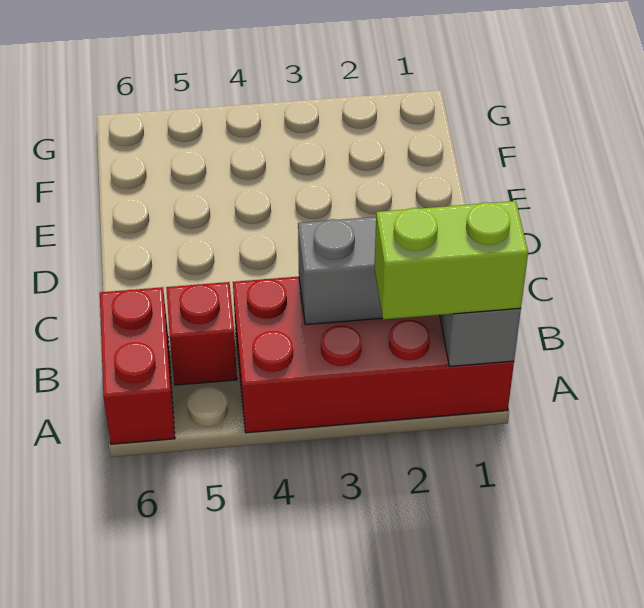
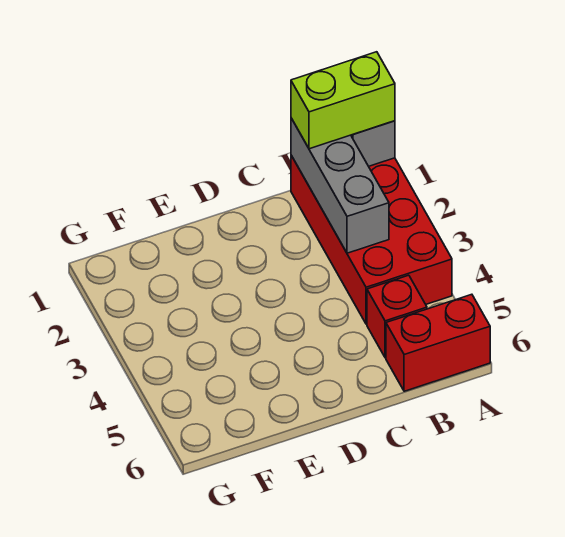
lime brick A1:A2 level 3 -> lime brick A1:B1 level 3

